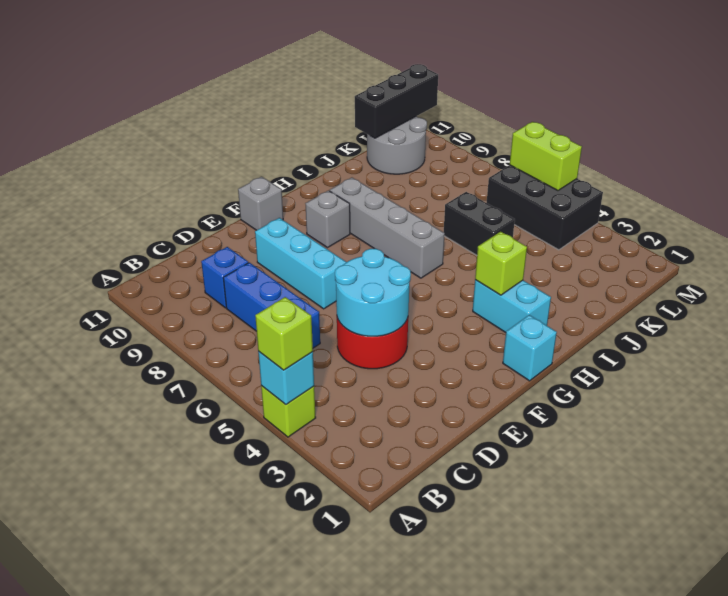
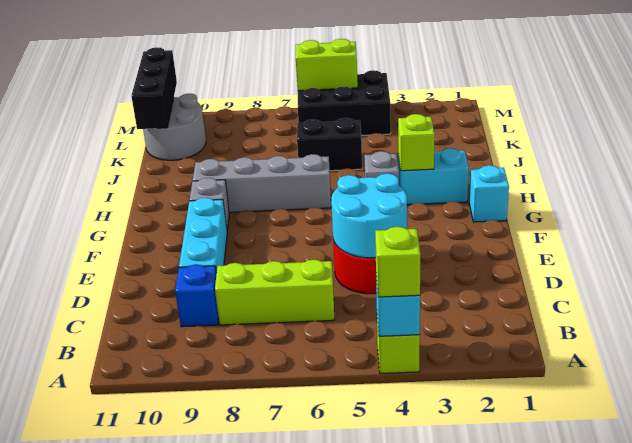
blue brick C6:C8 level 1 -> lime brick C6:C8 level 1
cyan brick E7:E9 level 1 -> cyan brick D9:F9 level 1
grey brick F11 level 1 -> grey brick H4 level 1

